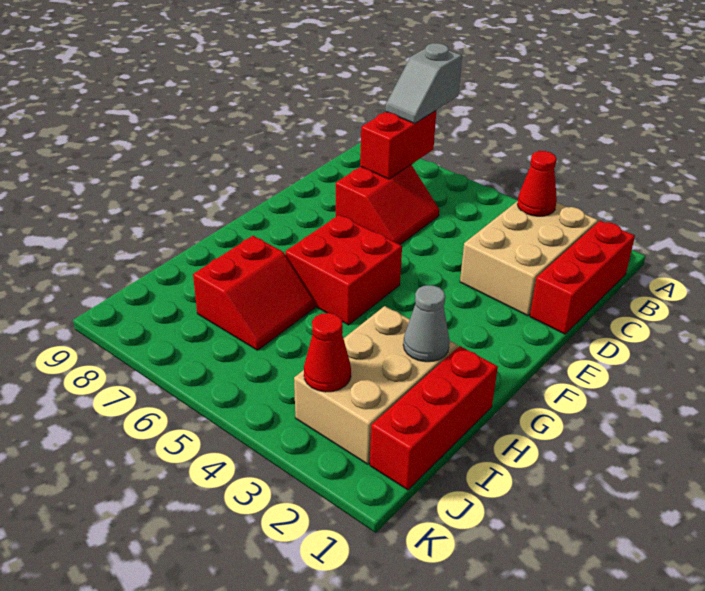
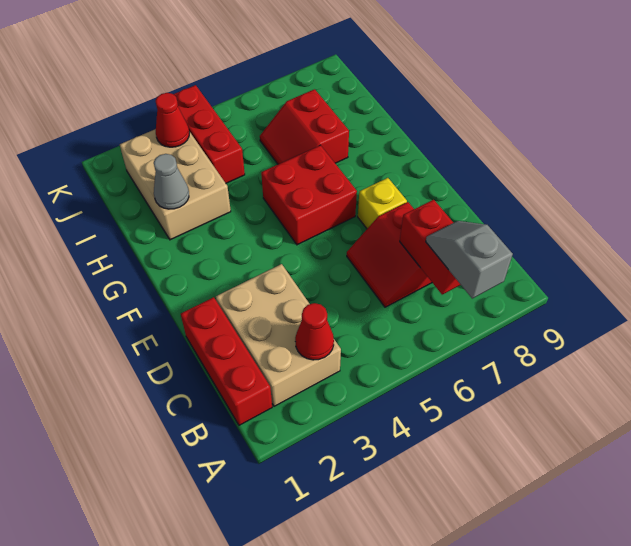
none -> yellow brick E7 level 1
red brick H1:J1 level 1 -> red brick I4:K4 level 1

